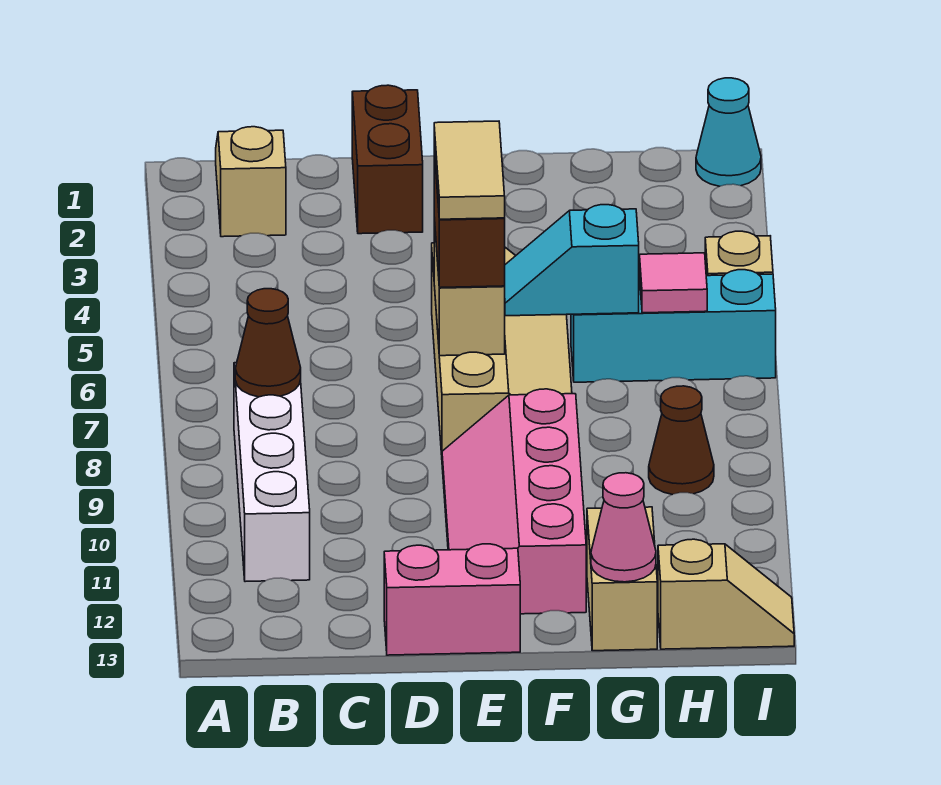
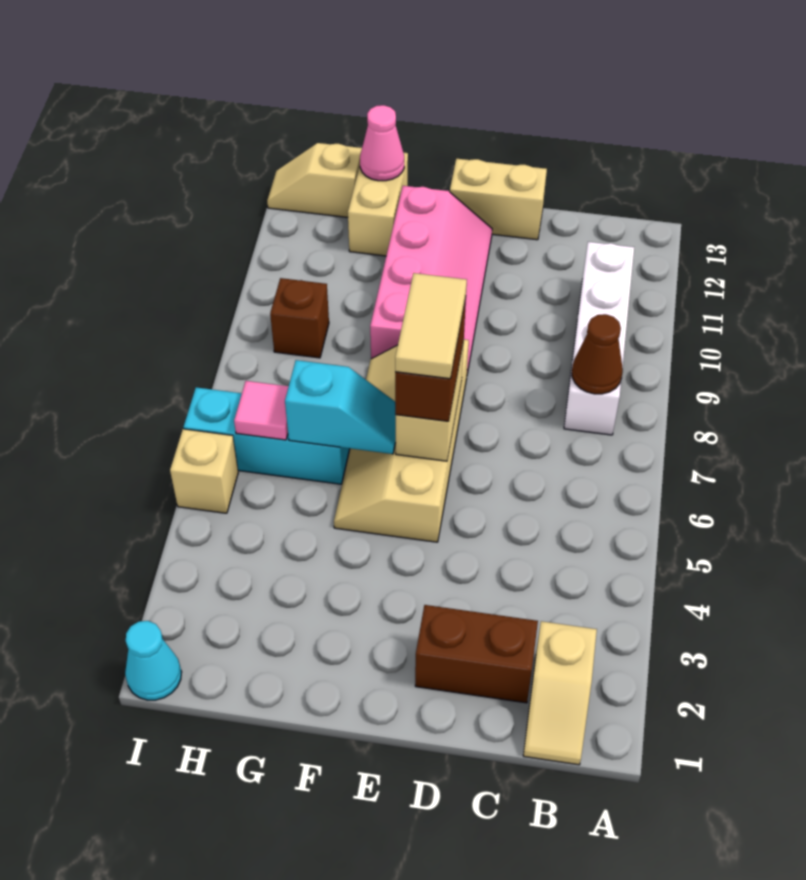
brown brick D1:D2 level 1 -> brown brick C2:D2 level 1
pink brick D13:E13 level 1 -> tan brick D13:E13 level 1
brown cone H9 level 1 -> brown brick H9 level 1

